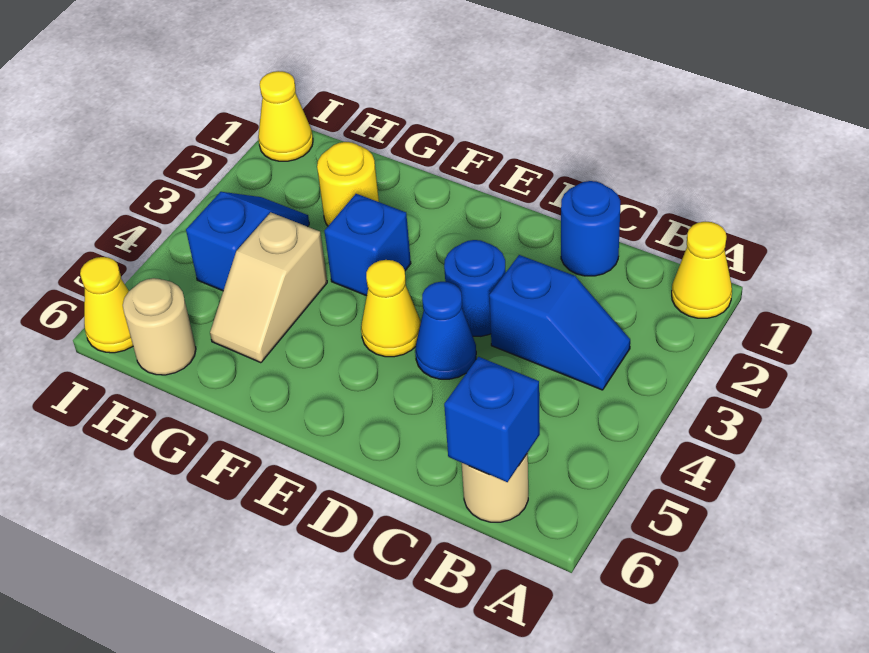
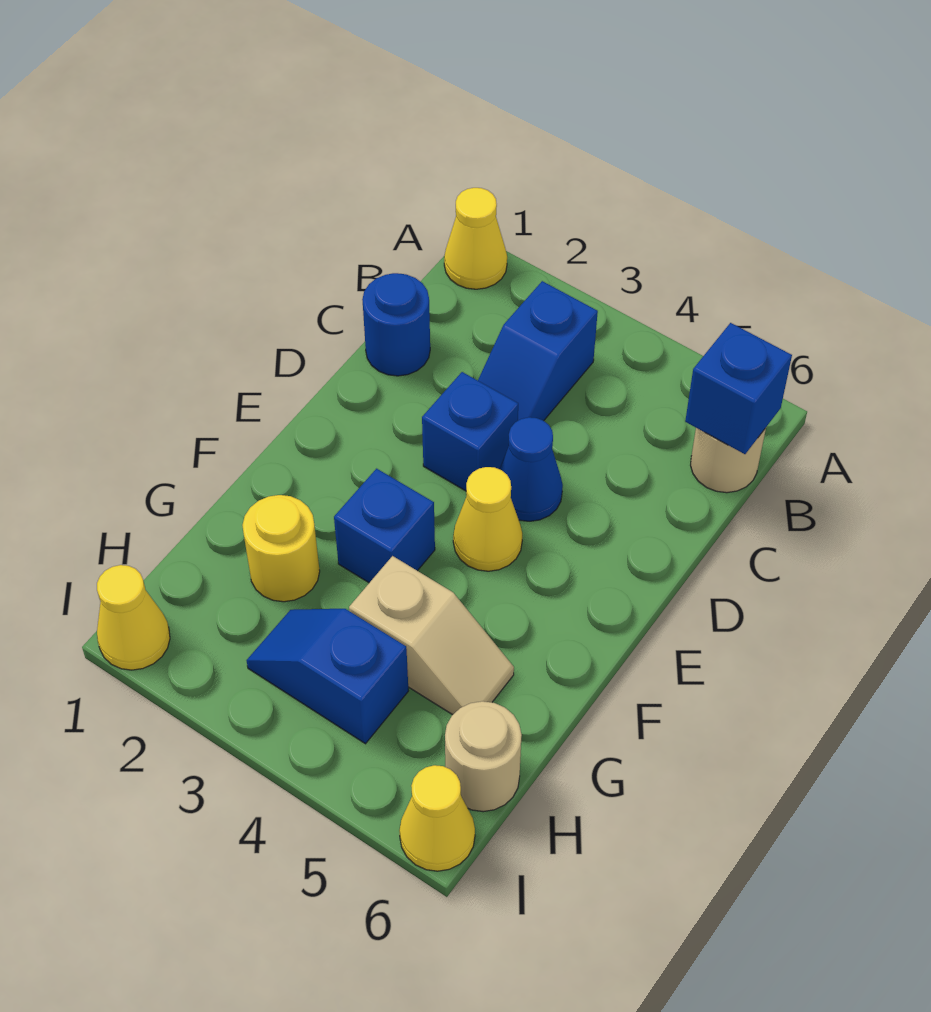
blue slope B3:C3 level 1 top C -> blue slope B3:C3 level 1 top B
blue round brick D3 level 1 -> blue brick D3 level 1

